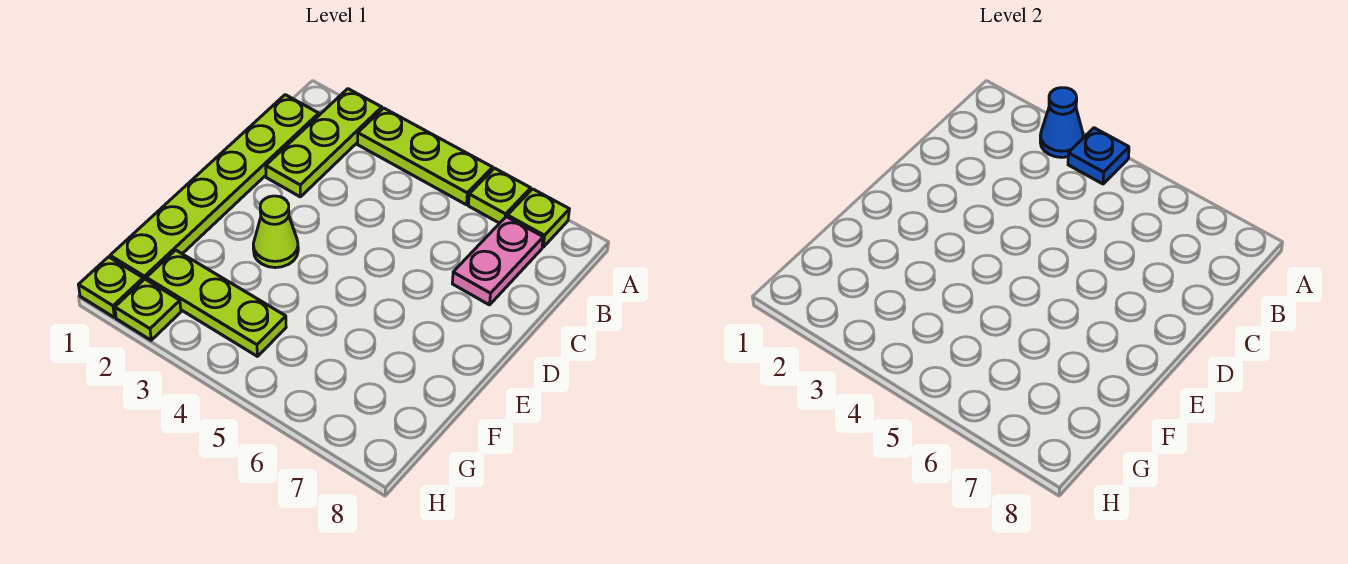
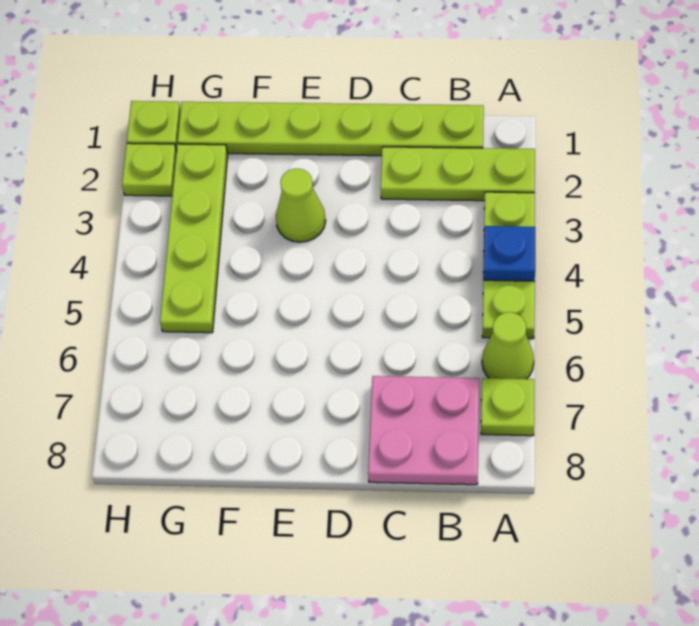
blue cone A3 level 2 -> none
lime plate A6 level 1 -> lime cone A6 level 1
pink plate B7:C7 level 1 -> pink plate B7:C8 level 1
lime plate G2:G4 level 1 -> lime plate G2:G5 level 1

